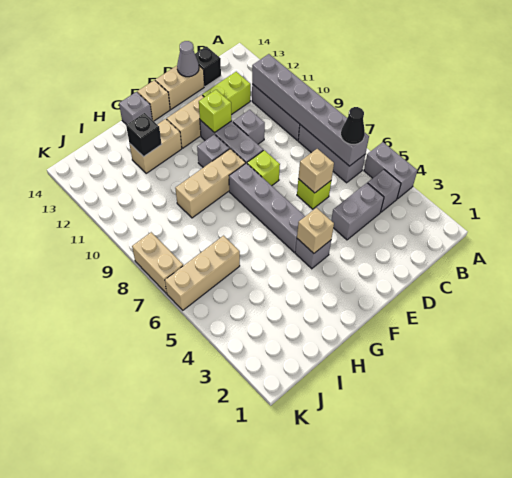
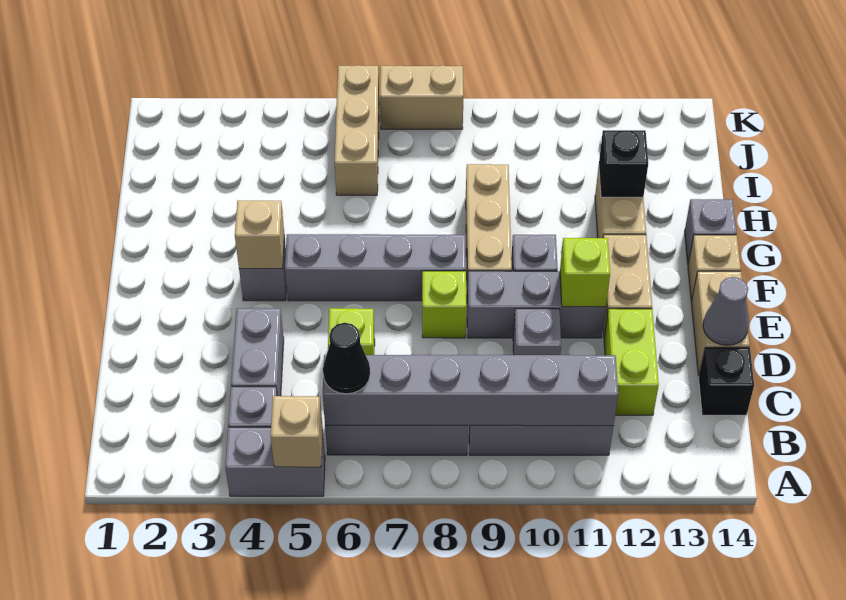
tan brick D6 level 2 -> tan brick A5 level 2

